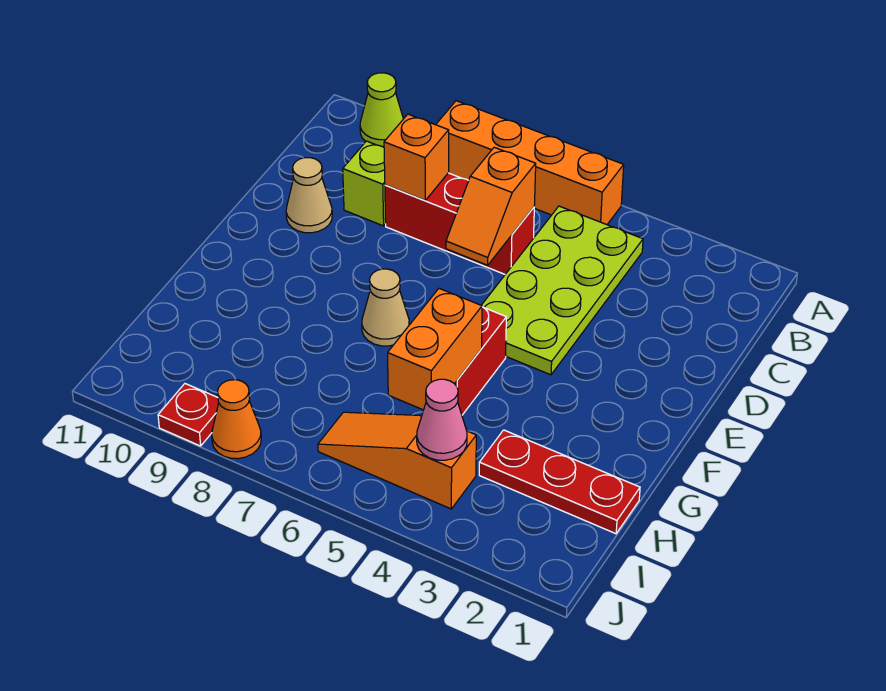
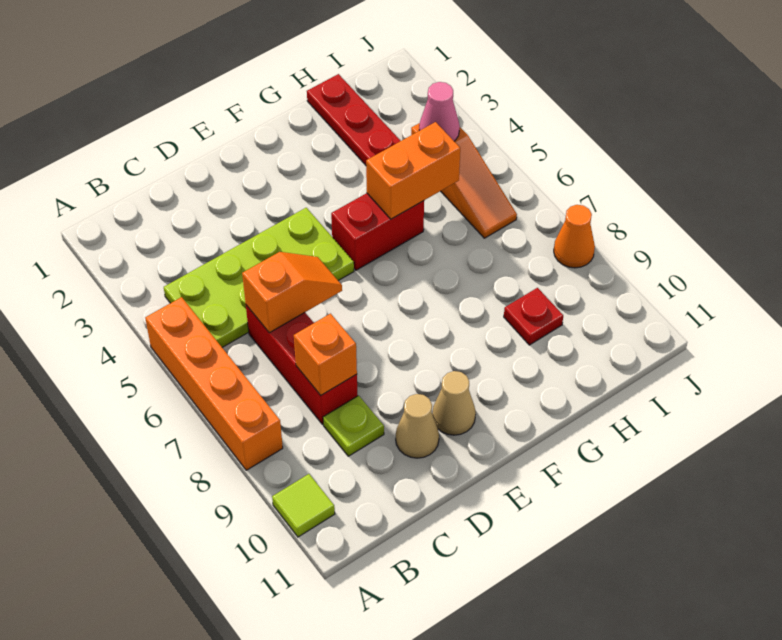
lime cone A10 level 1 -> lime tile A10 level 1
lime brick C9 level 1 -> lime plate C9 level 1
tan cone F7 level 1 -> tan cone E10 level 1
red plate J9 level 1 -> red plate H9 level 1

